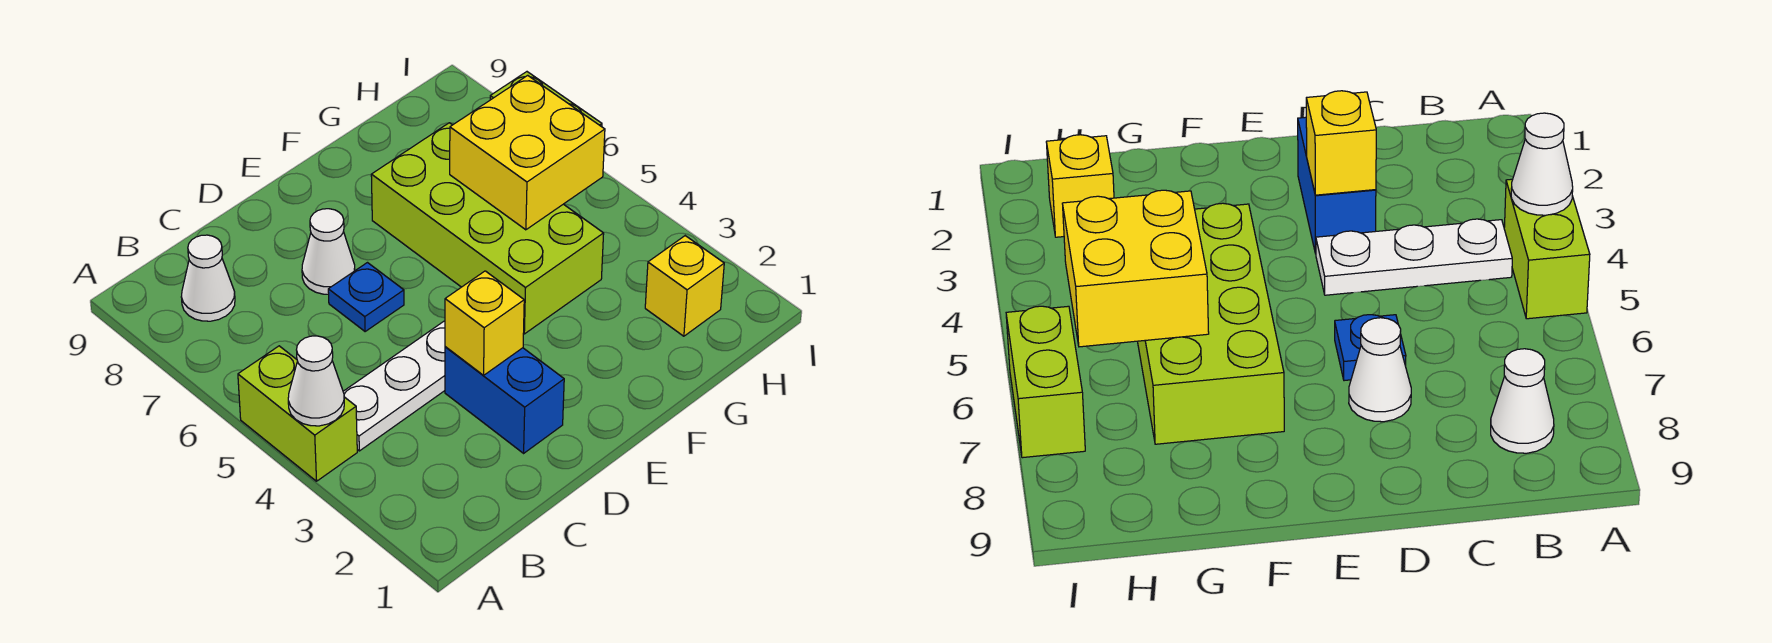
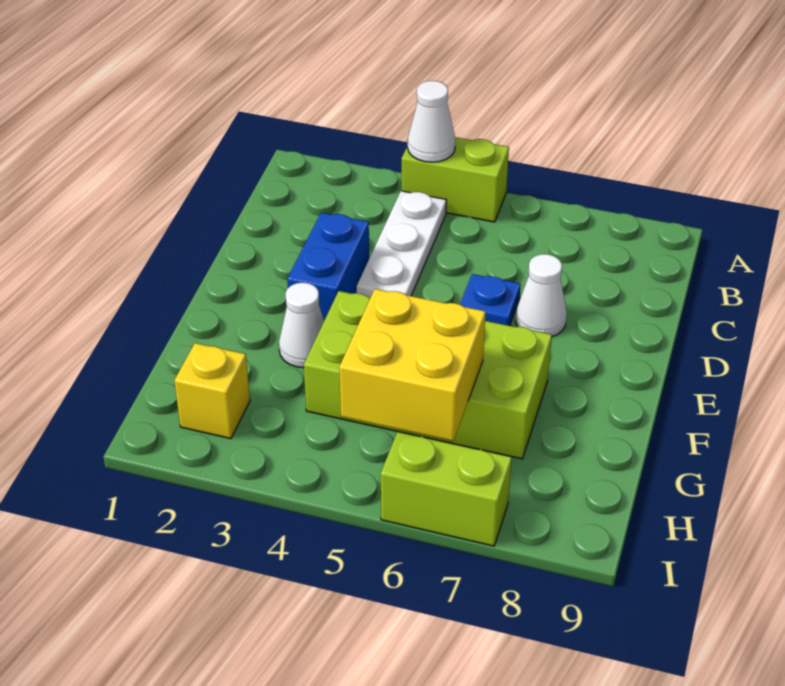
white cone B8 level 1 -> white cone F3 level 1
blue brick D2:D3 level 1 -> blue brick D3:E3 level 1
yellow brick D3 level 2 -> none

